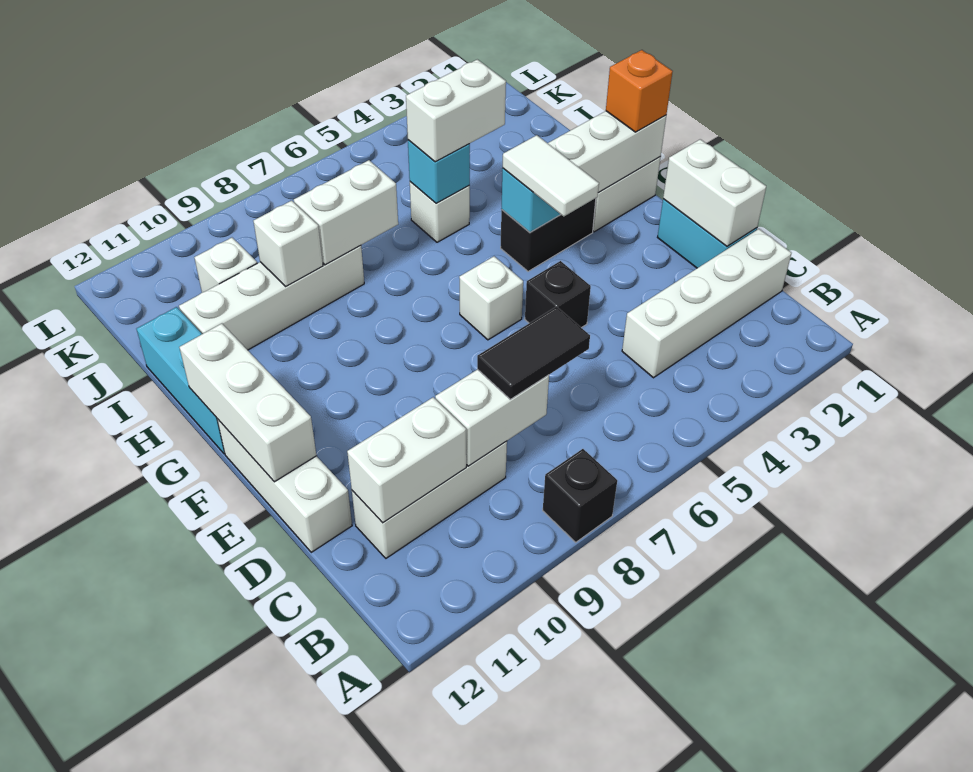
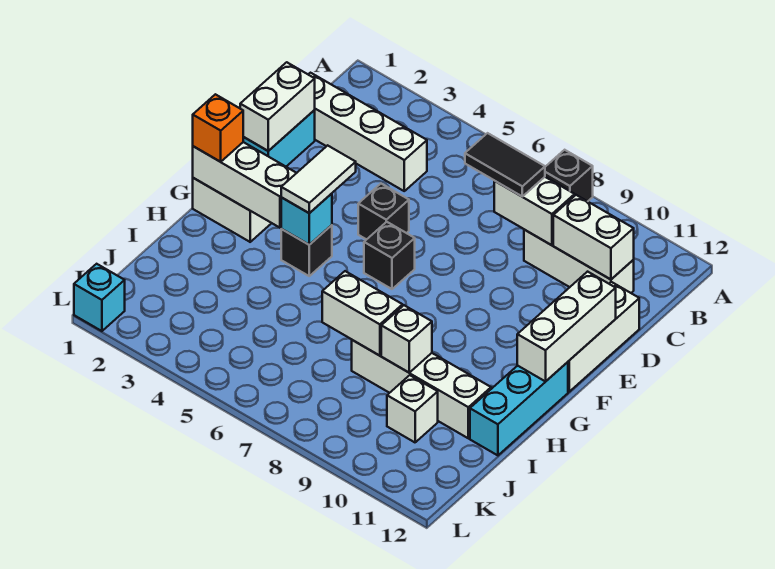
white brick F6 level 1 -> black brick F6 level 1
black brick G3:G4 level 1 -> black brick G4 level 1
white brick I4:I5 level 3 -> none
white brick I5 level 1 -> none
cyan brick I5 level 2 -> cyan brick L1 level 1

